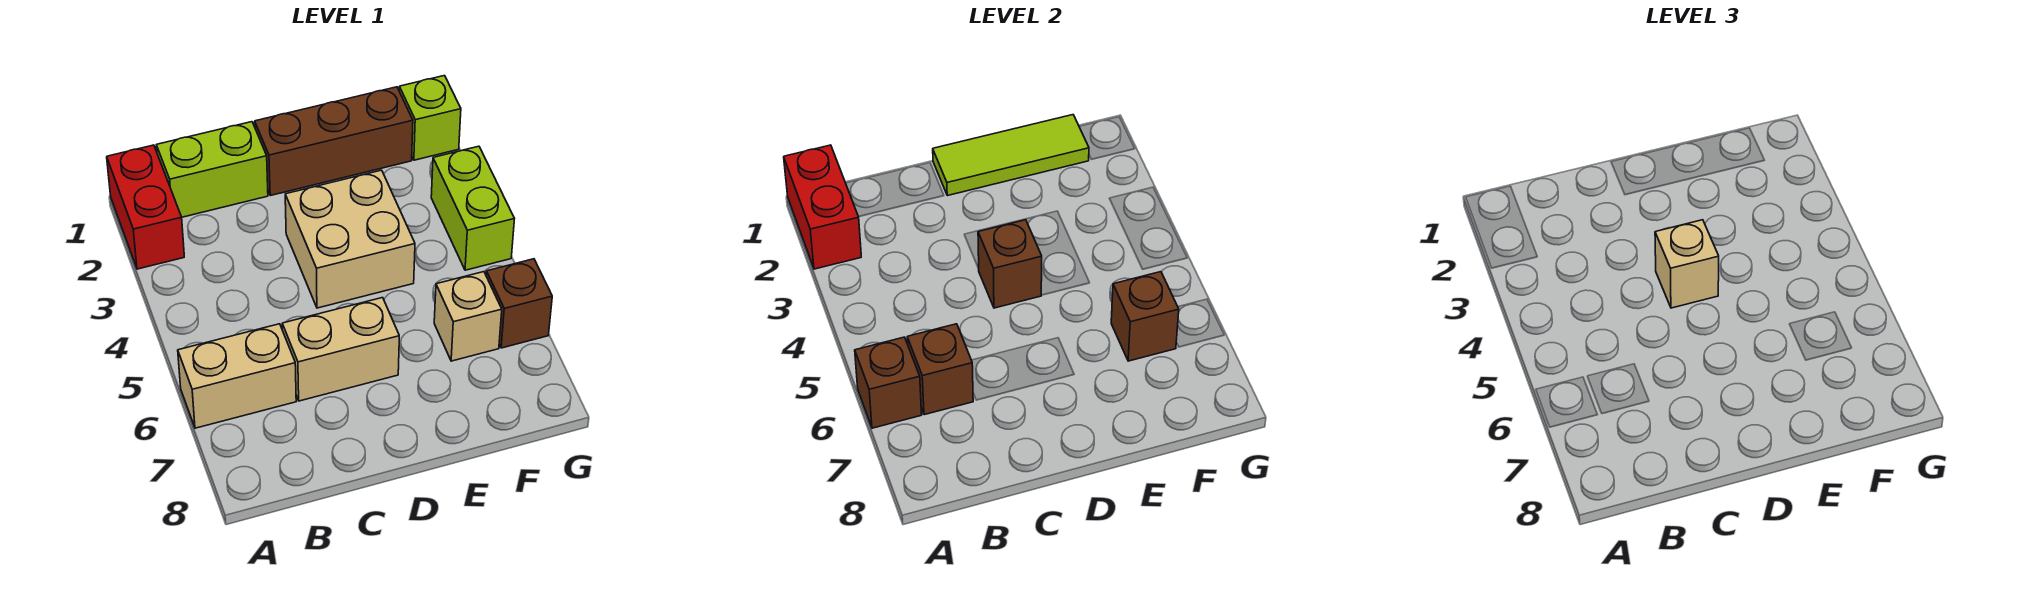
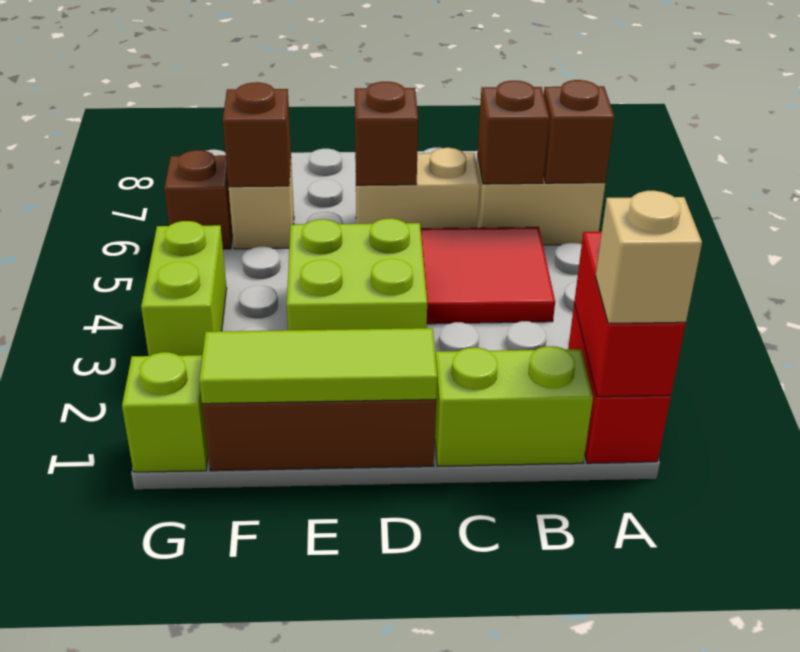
none -> red tile B4:C5 level 1
tan brick D3:E4 level 1 -> lime brick D3:E4 level 1
brown brick D4 level 2 -> brown brick D6 level 2
tan brick D4 level 3 -> tan brick A1 level 3

